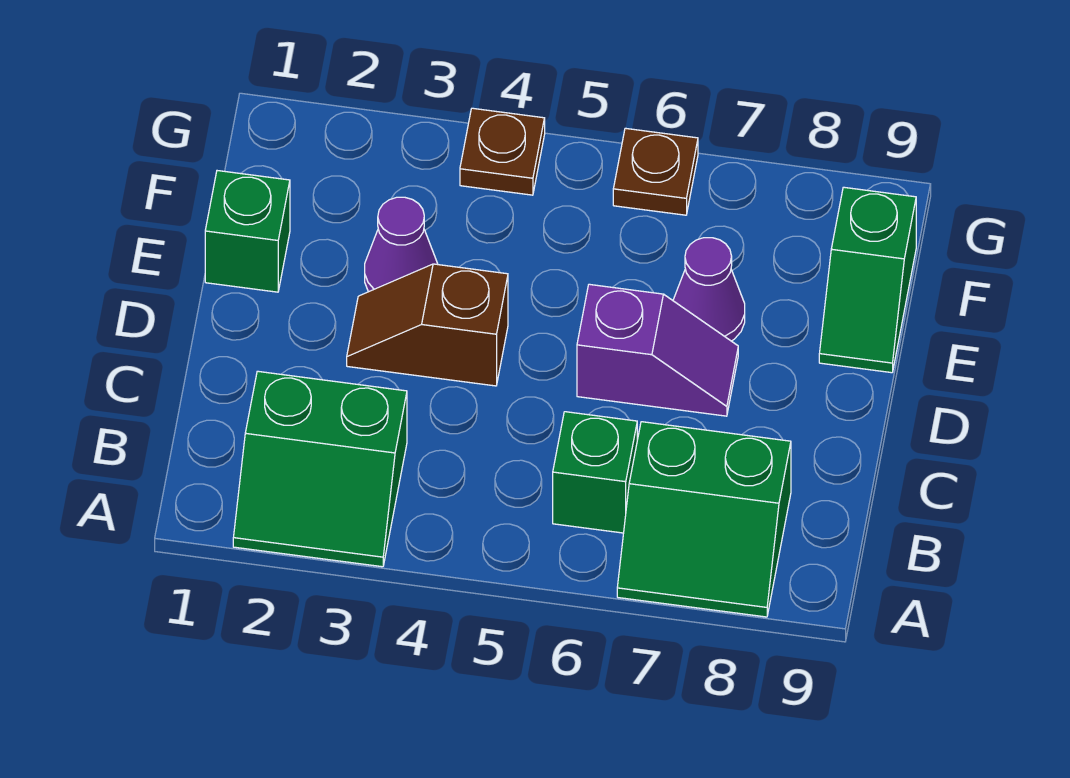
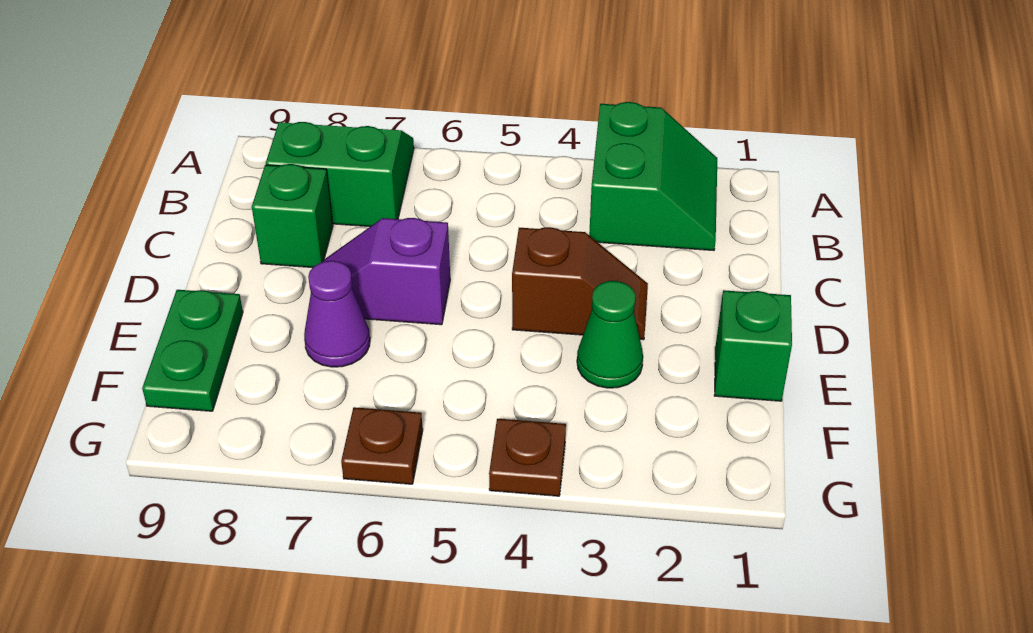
green slope A2:B3 level 1 top B -> green slope A2:B3 level 1 top 3
green brick B6 level 1 -> green brick C8 level 1
purple cone E3 level 1 -> green cone E3 level 1
green slope E9:F9 level 1 top F -> green plate E9:F9 level 1

